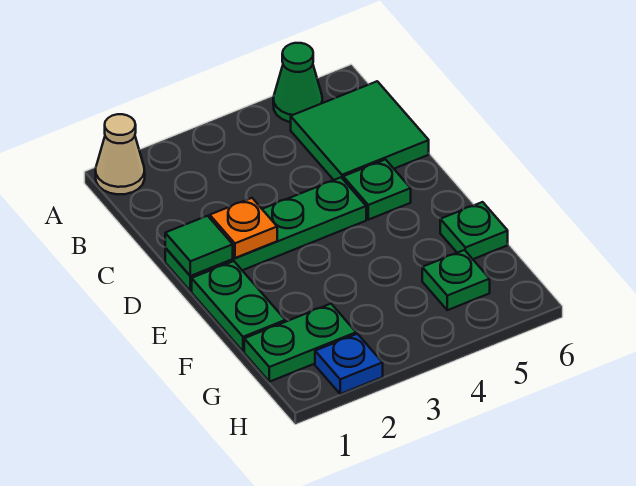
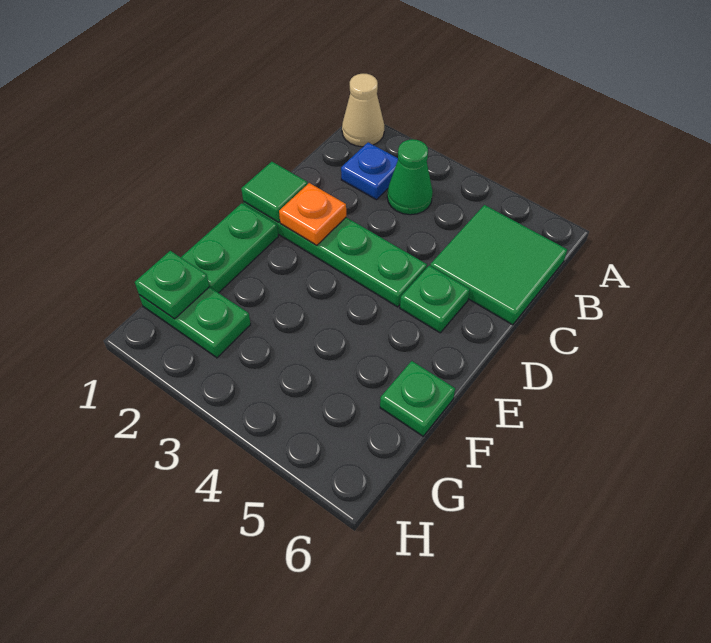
green cone A5 level 1 -> green cone B3 level 1
green plate G5 level 1 -> green plate G1 level 2
blue plate H2 level 1 -> blue plate B2 level 1

